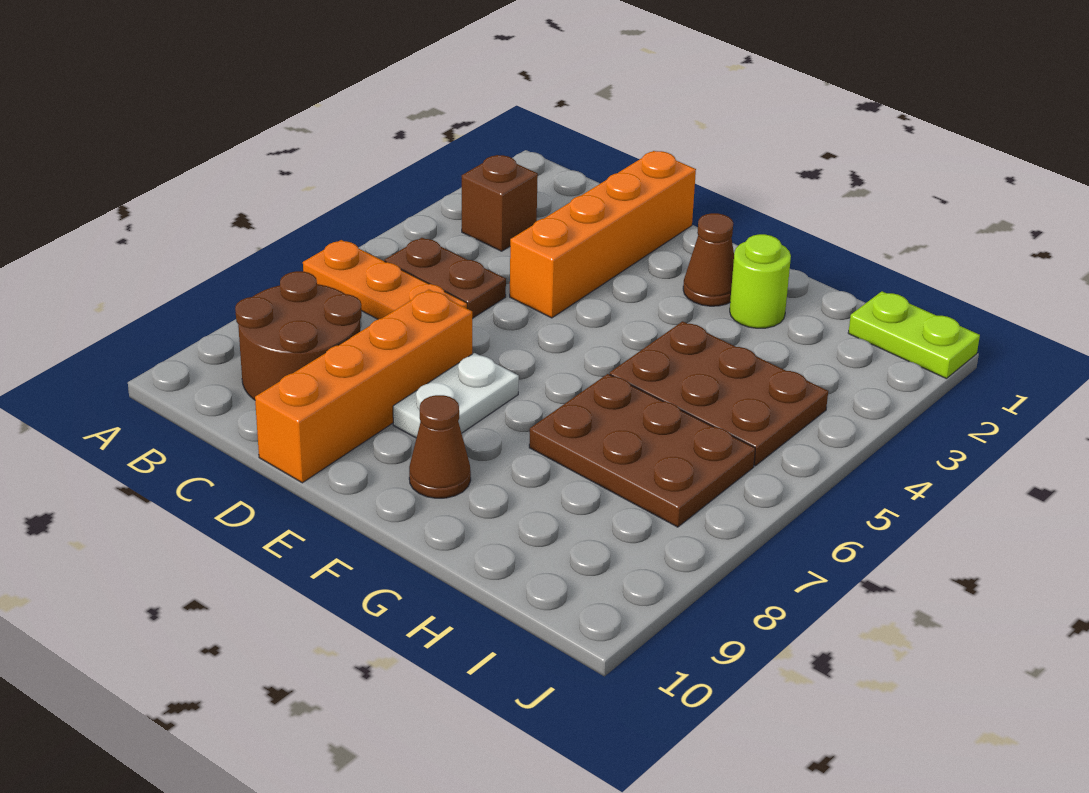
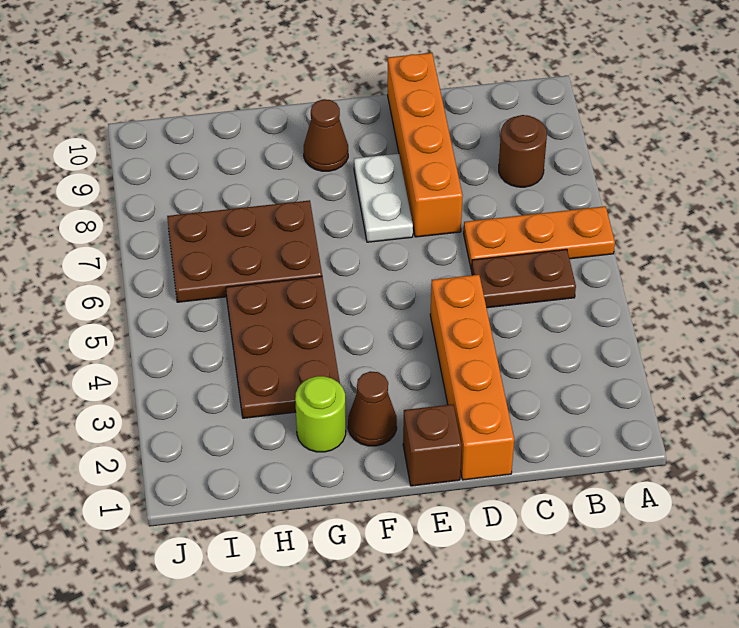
brown brick B3 level 1 -> brown brick E1 level 1
brown round brick B8:C9 level 1 -> brown round brick B8 level 1
brown plate G4:I5 level 1 -> brown plate G3:H5 level 1
lime plate I1:J1 level 1 -> none

